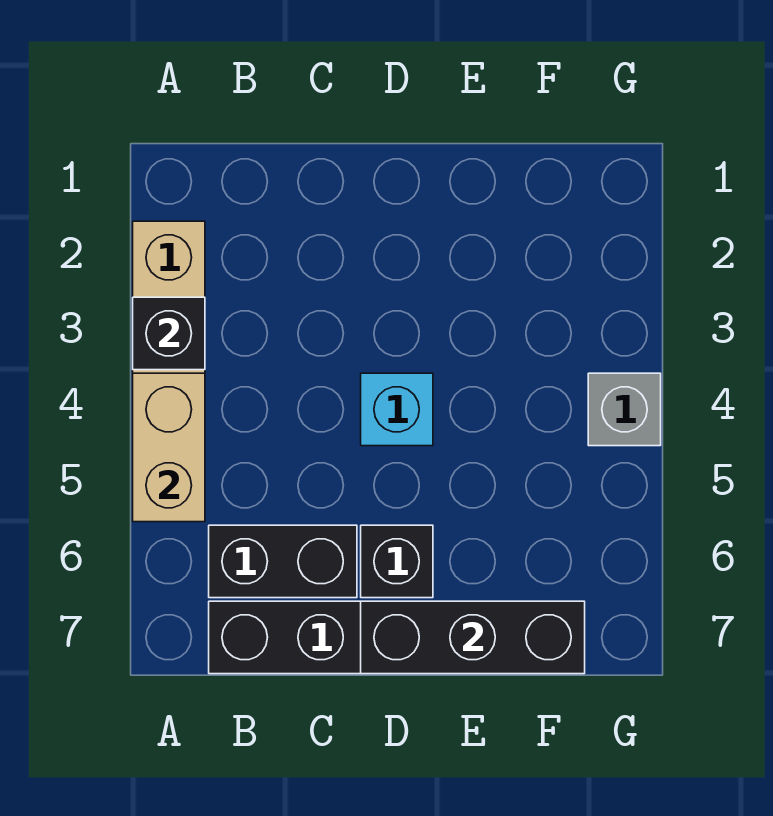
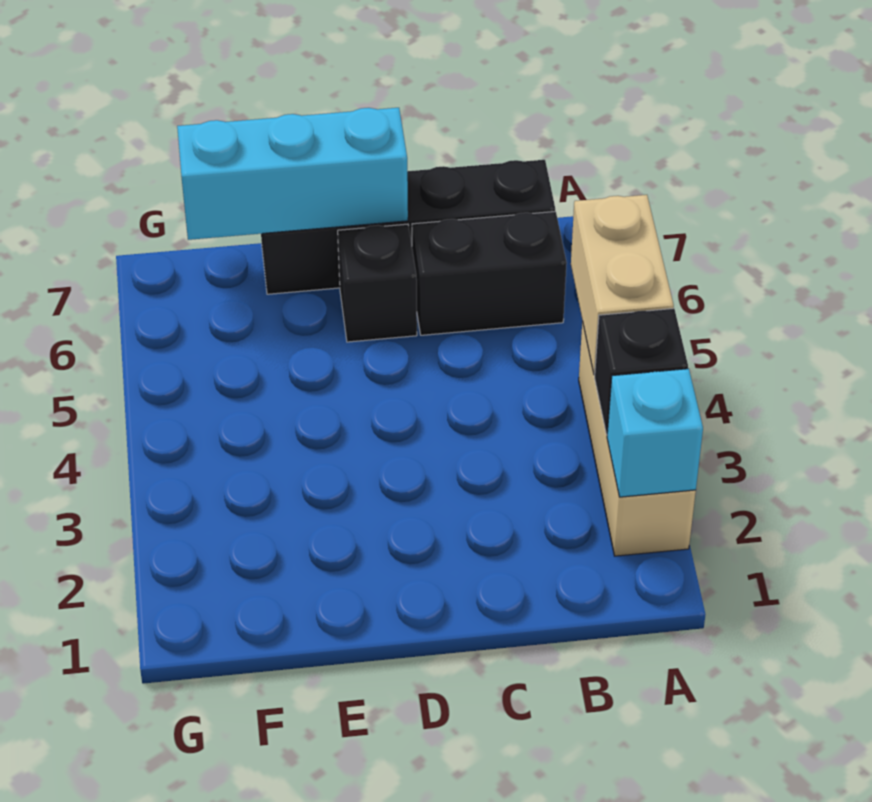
cyan brick D4 level 1 -> cyan brick A2 level 2
black brick D7:F7 level 2 -> cyan brick D7:F7 level 2
grey brick G4 level 1 -> none

